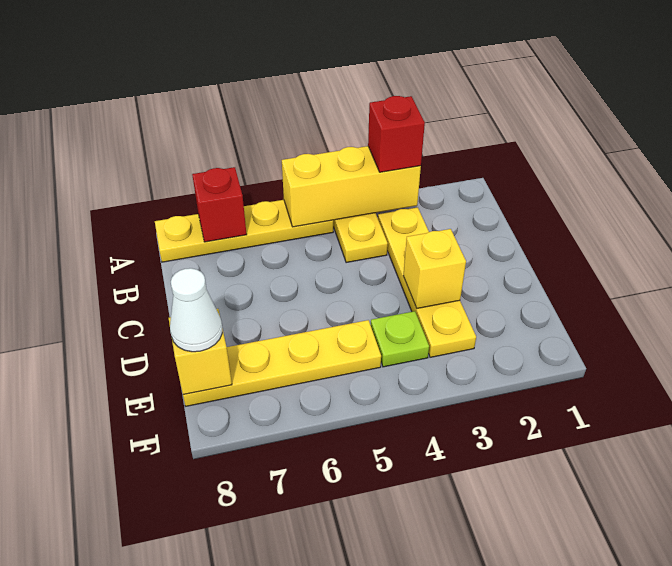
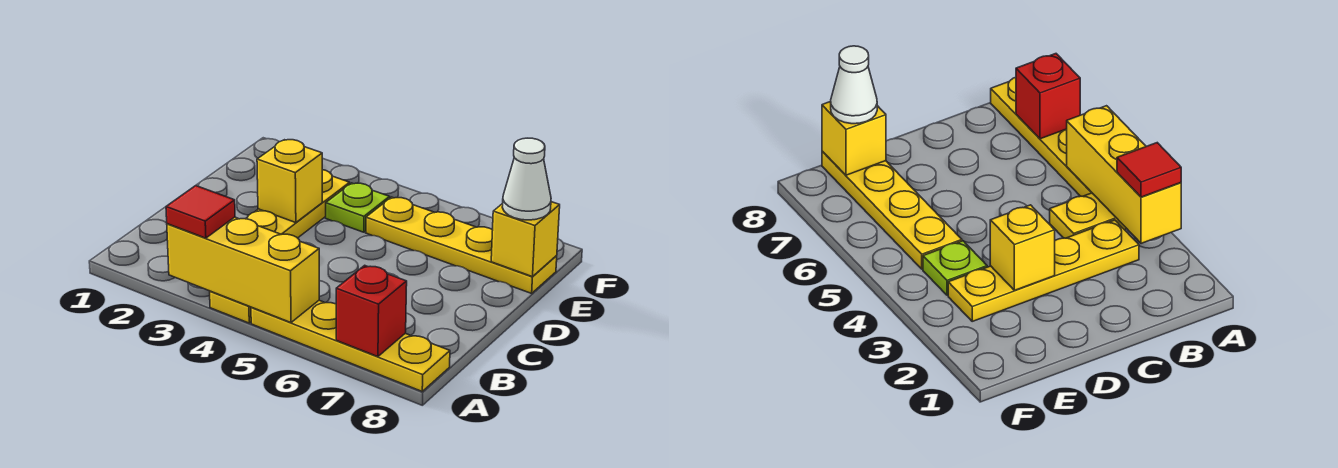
red brick A3 level 3 -> red tile A3 level 3

